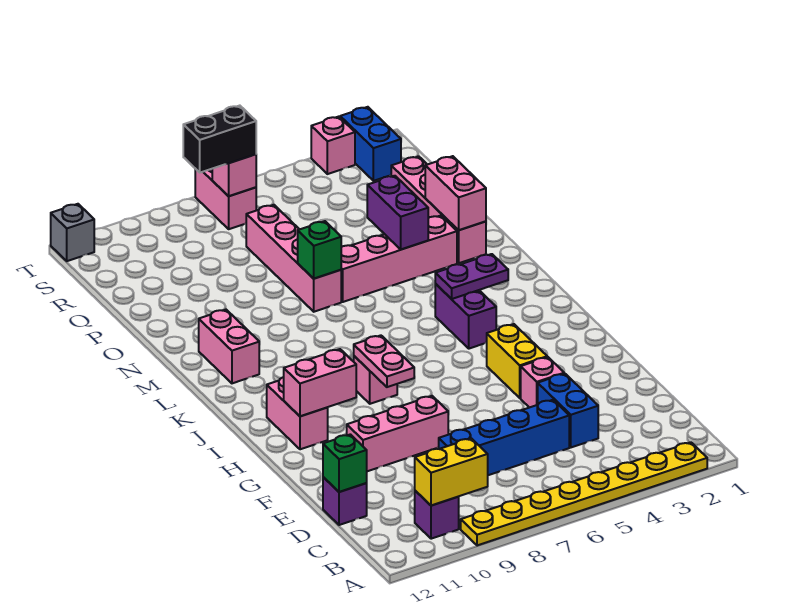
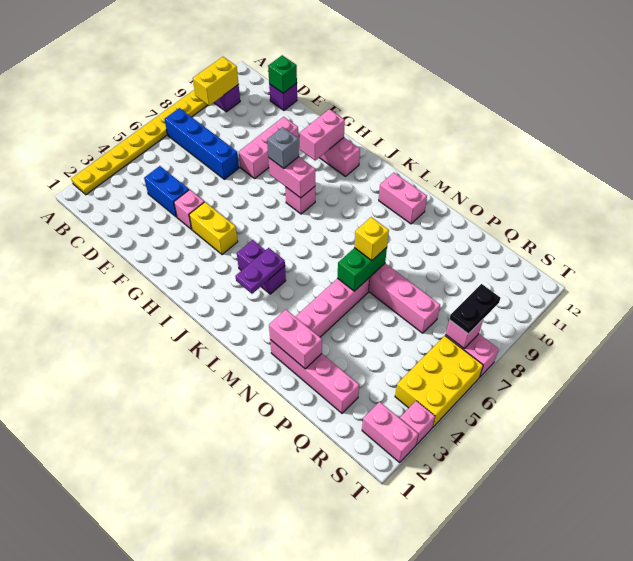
blue brick D5:D8 level 1 -> blue brick B7:E7 level 1
pink plate H8:I8 level 2 -> pink brick H8:I8 level 2
purple brick N4:O4 level 2 -> none
green brick N7 level 2 -> green brick N6:N7 level 2
none -> yellow brick N7 level 3
blue brick S2:T2 level 1 -> pink brick S2:T2 level 1
none -> yellow brick S4:T6 level 1
black brick S7:S8 level 3 -> black plate S7:S8 level 3
grey brick T12 level 1 -> grey brick H8 level 3

